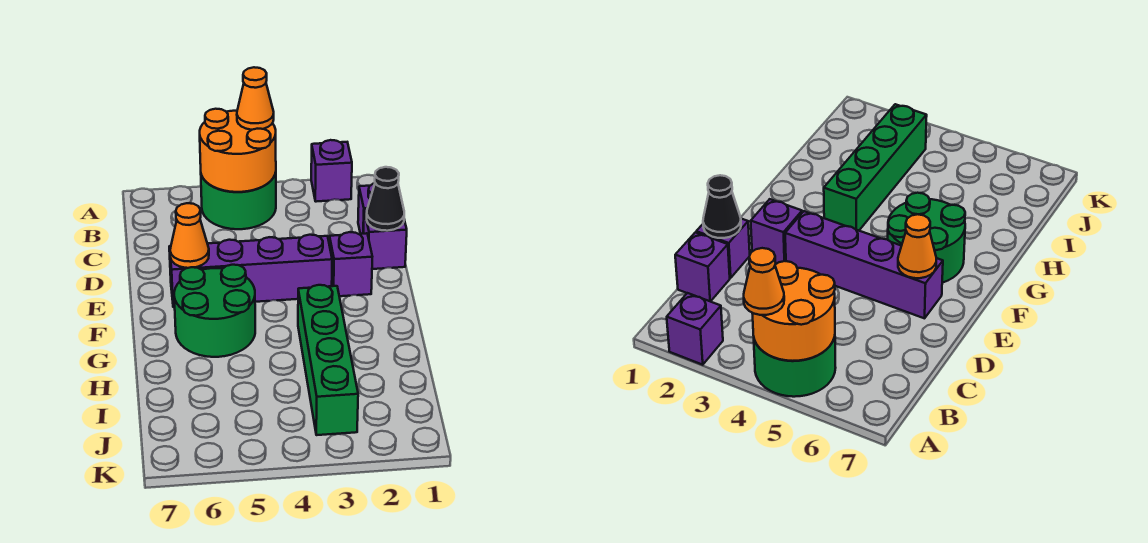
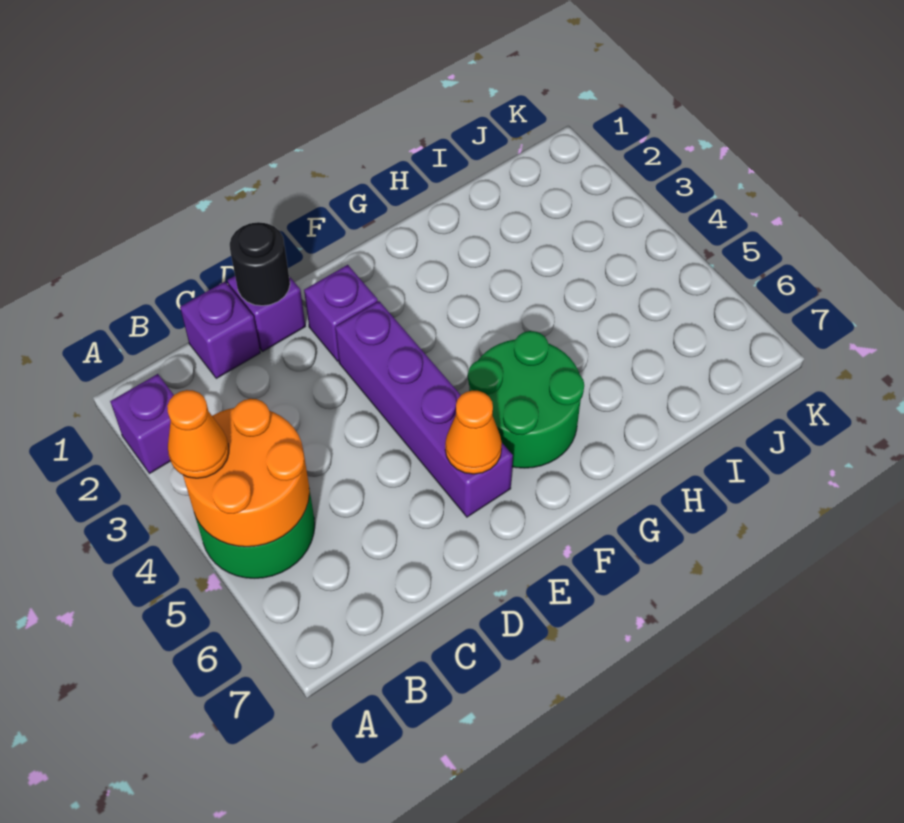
black cone D1 level 2 -> black round brick D1 level 2
green brick G3:J3 level 1 -> none

